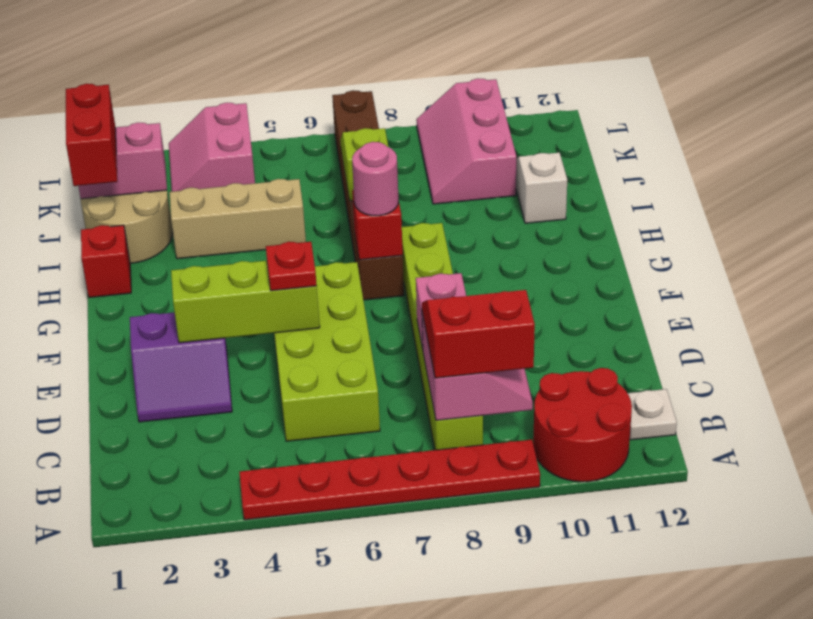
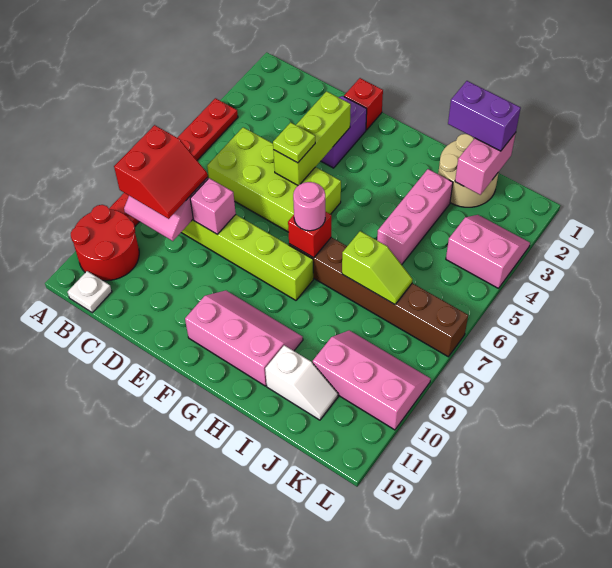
red plate E5 level 3 -> lime plate E5 level 3
none -> pink slope F10:H11 level 1 top 11
red brick H1 level 1 -> red brick E1 level 1
red brick I1:J1 level 3 -> purple brick I1:J1 level 3
tan brick I3:I5 level 1 -> pink brick I3:I5 level 1

